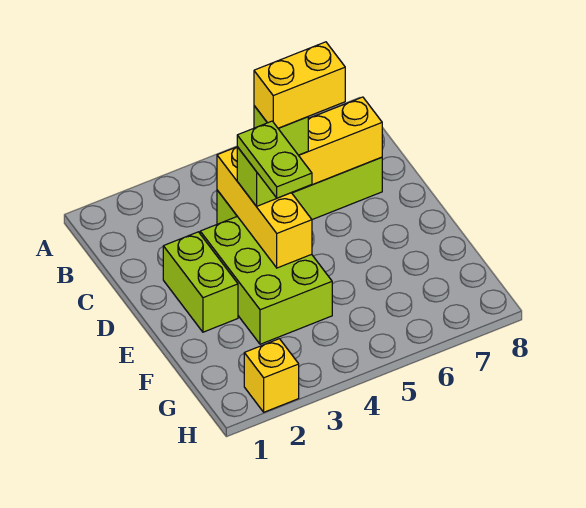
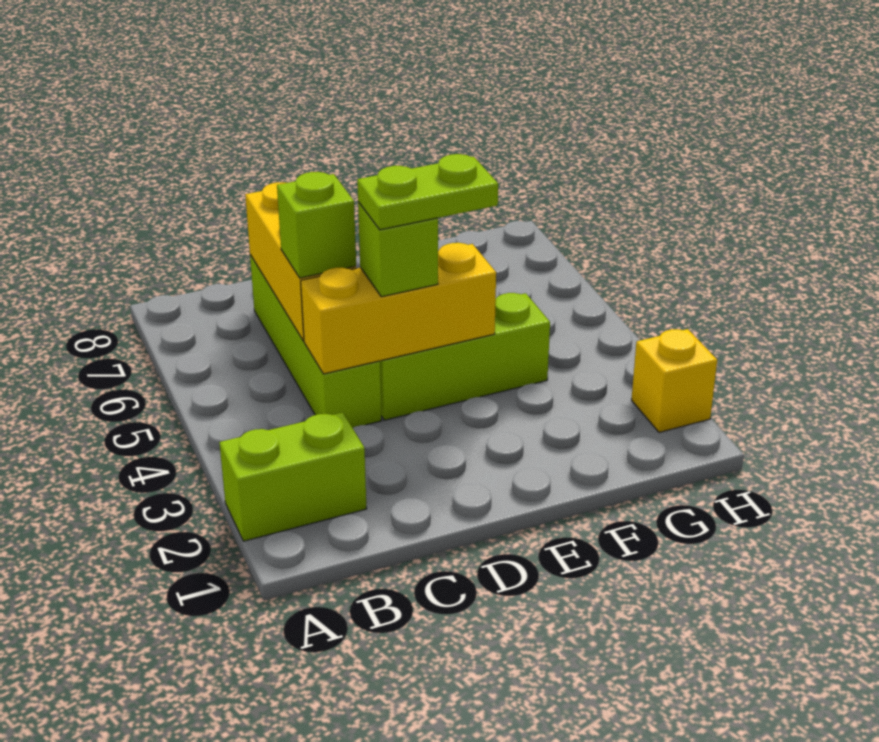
yellow brick C5:C6 level 4 -> none
lime brick D2:E2 level 1 -> lime brick A2:B2 level 1
lime brick D3:F4 level 1 -> lime brick D4:F4 level 1

